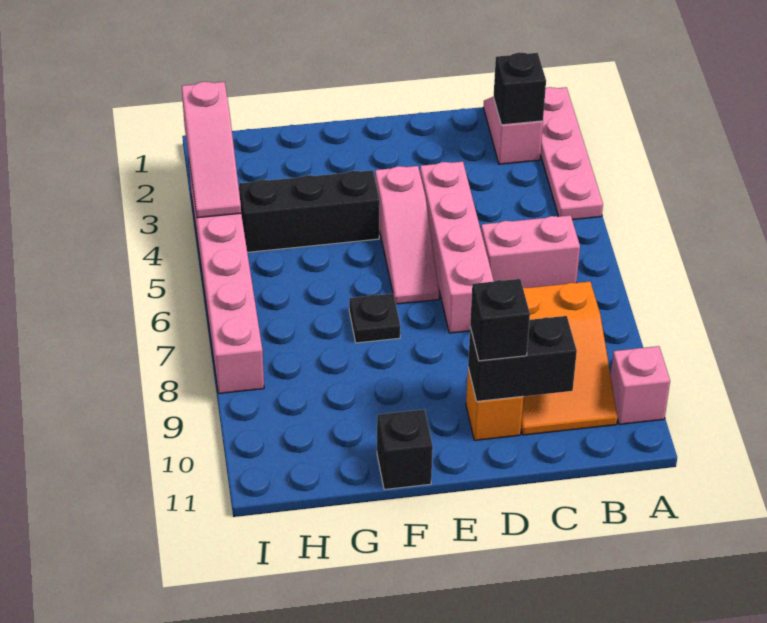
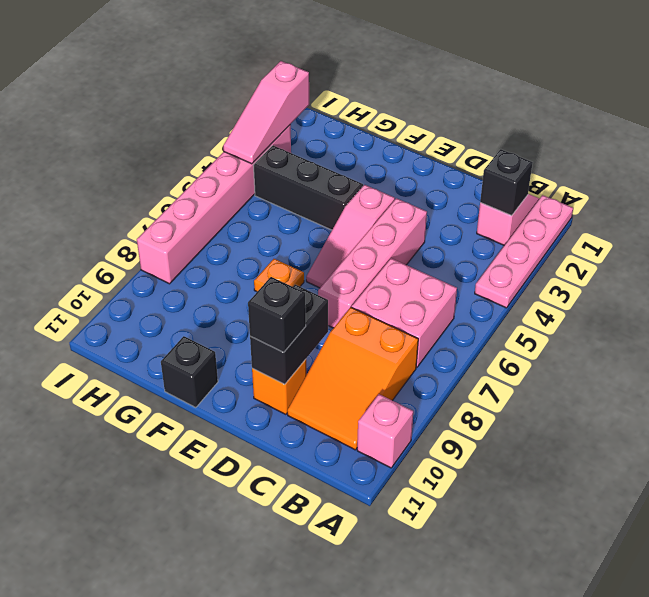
pink brick B6:C6 level 1 -> pink brick B6:C7 level 1
black brick C10:D10 level 2 -> black brick D9:D10 level 2
black plate F7 level 1 -> orange plate F7 level 1

